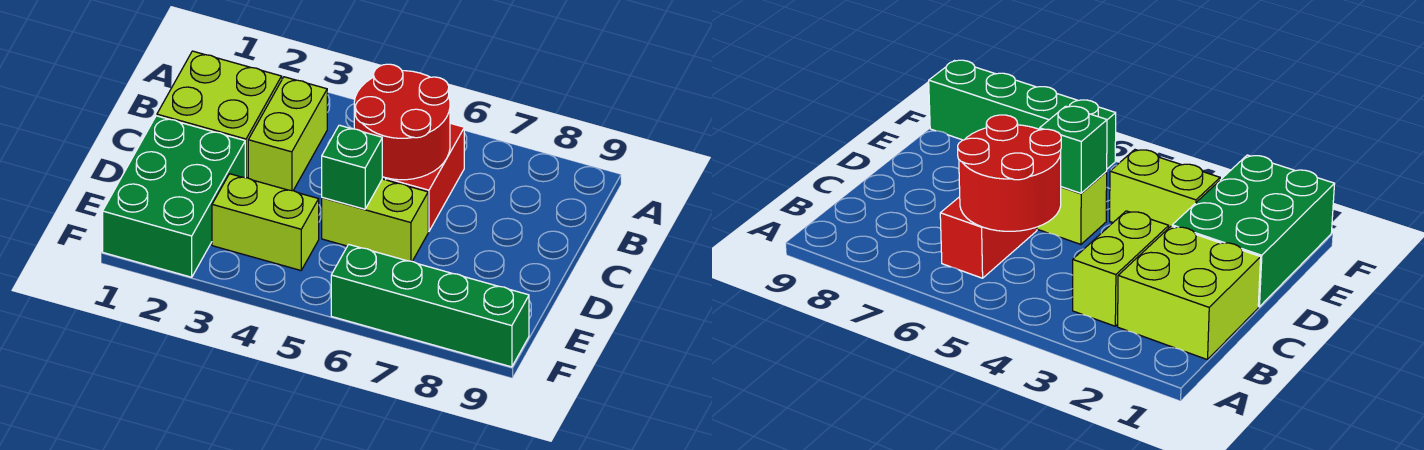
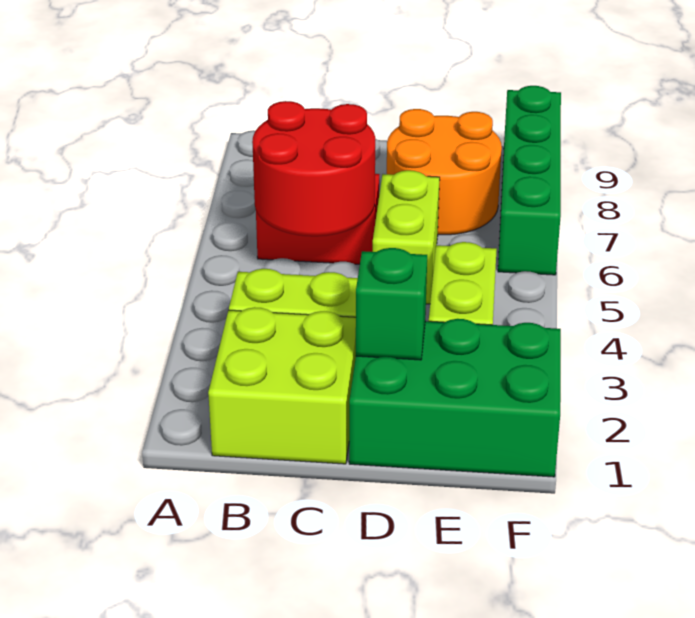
green brick D5 level 2 -> green brick D2 level 2
none -> orange round brick D7:E8 level 1

